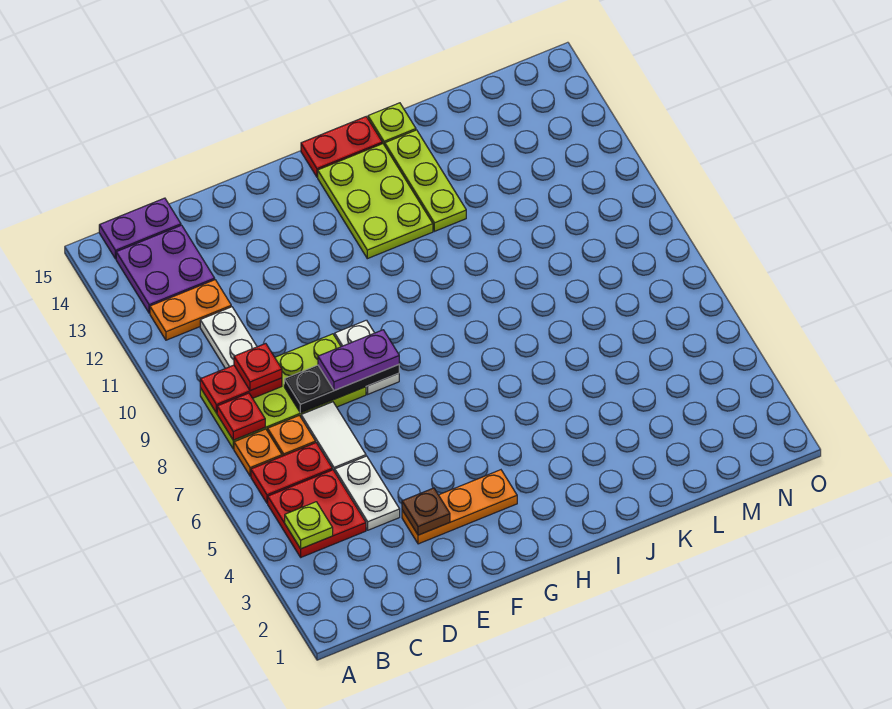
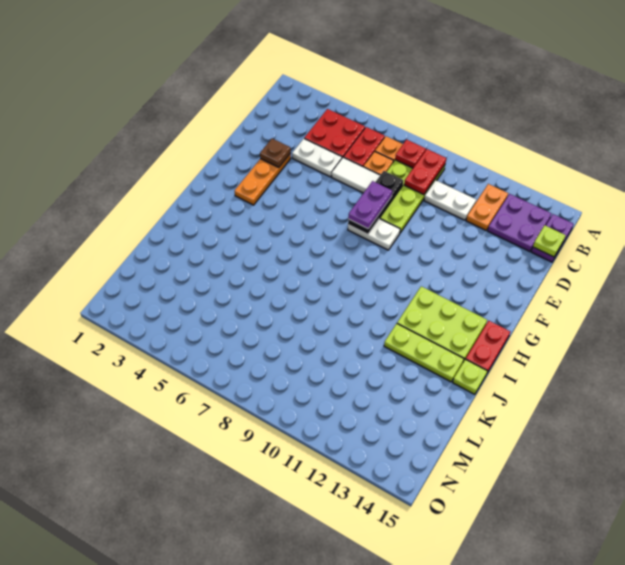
lime plate B4 level 2 -> lime plate C15 level 2
red plate C9 level 3 -> none

